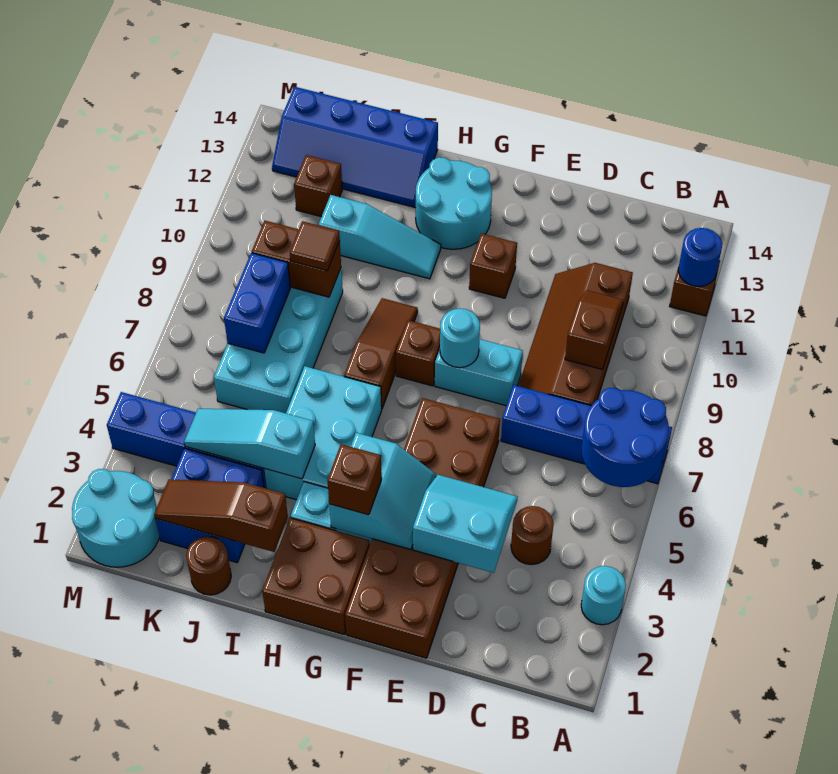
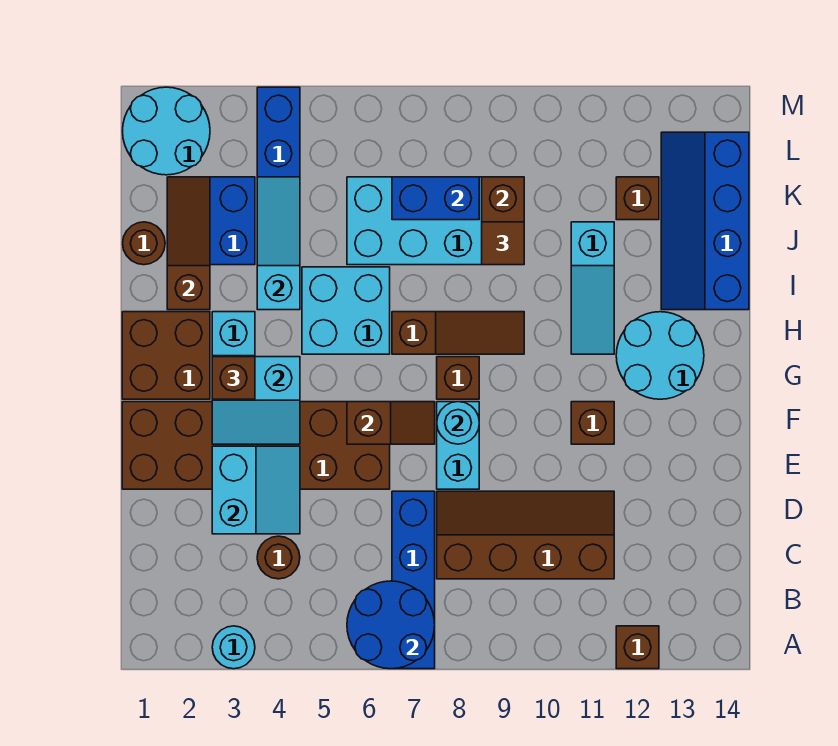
blue round brick A12 level 2 -> none
brown slope C9:C10 level 2 top 9 -> brown slope F6:F7 level 2 top 6
cyan brick H4:I6 level 1 -> cyan brick H5:I6 level 1

